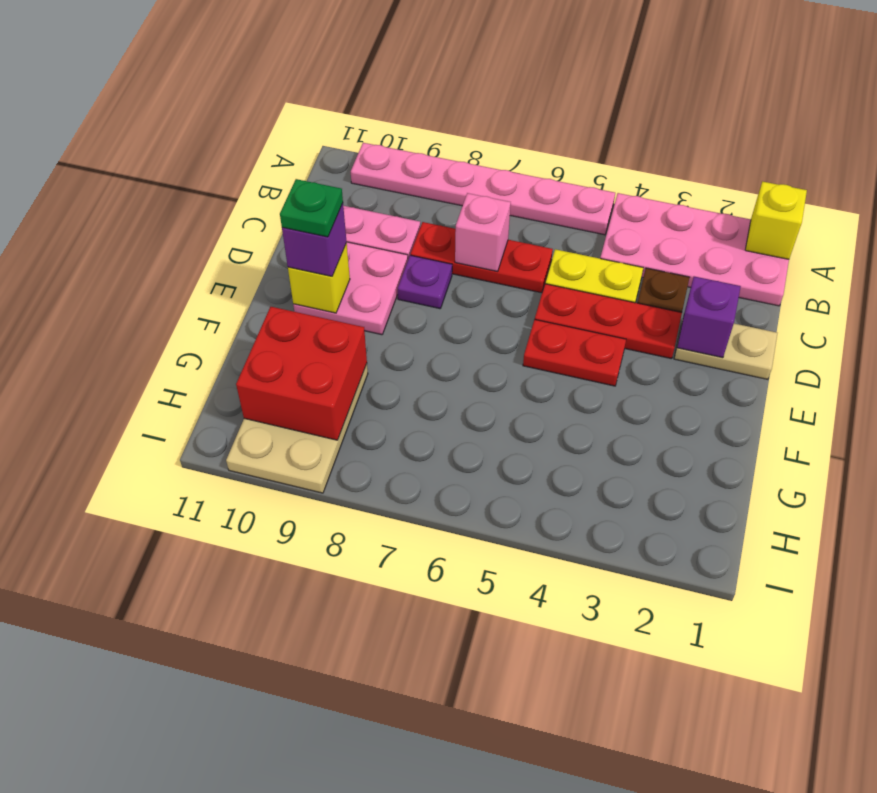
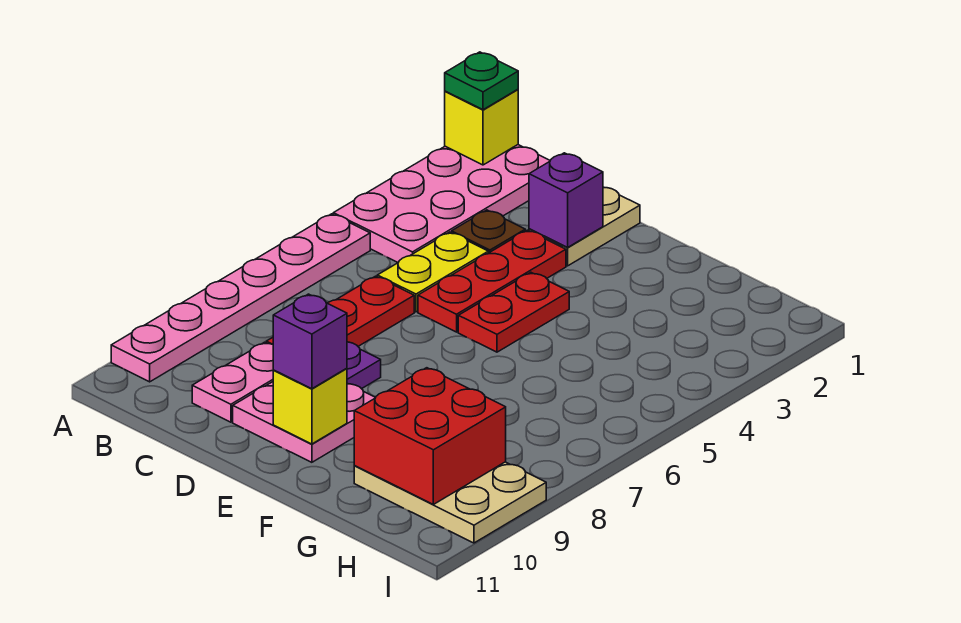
pink brick C7 level 2 -> none
green plate E10 level 4 -> green plate A1 level 3

